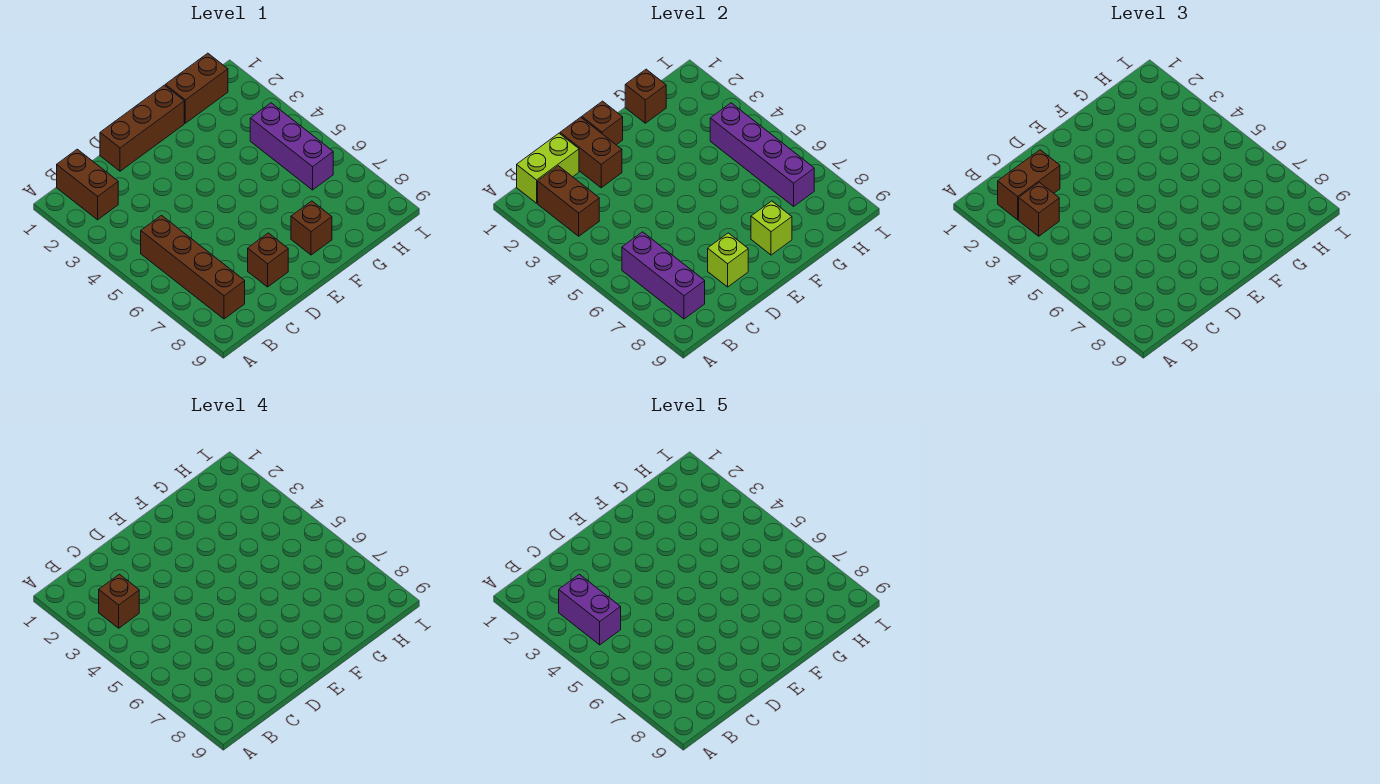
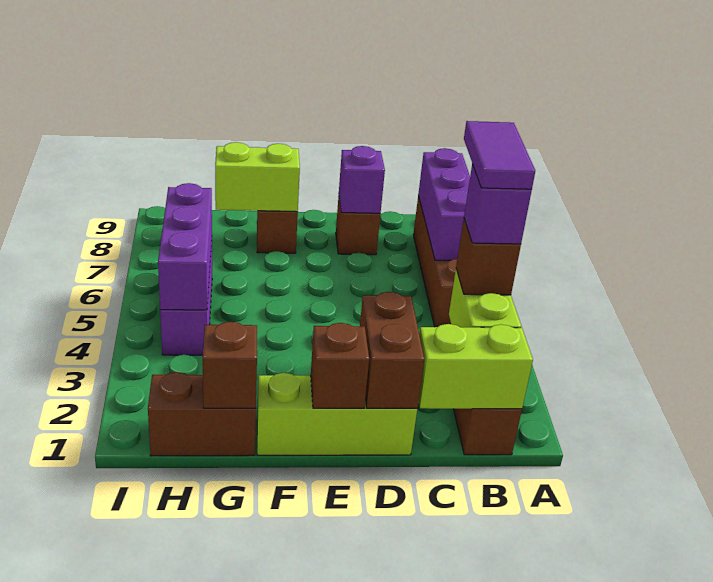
brown brick B2:B3 level 2 -> lime brick B2:B3 level 2
brown brick B2:C2 level 3 -> none
brown brick B3 level 4 -> purple brick B3 level 4
purple brick B3:B4 level 5 -> purple tile B3:B4 level 5
brown brick D1:F1 level 1 -> lime brick D1:F1 level 1
lime brick D8 level 2 -> purple brick D8 level 2
lime brick F8 level 2 -> lime brick F8:G8 level 2
purple brick H4:H7 level 2 -> purple brick H4:H6 level 2

